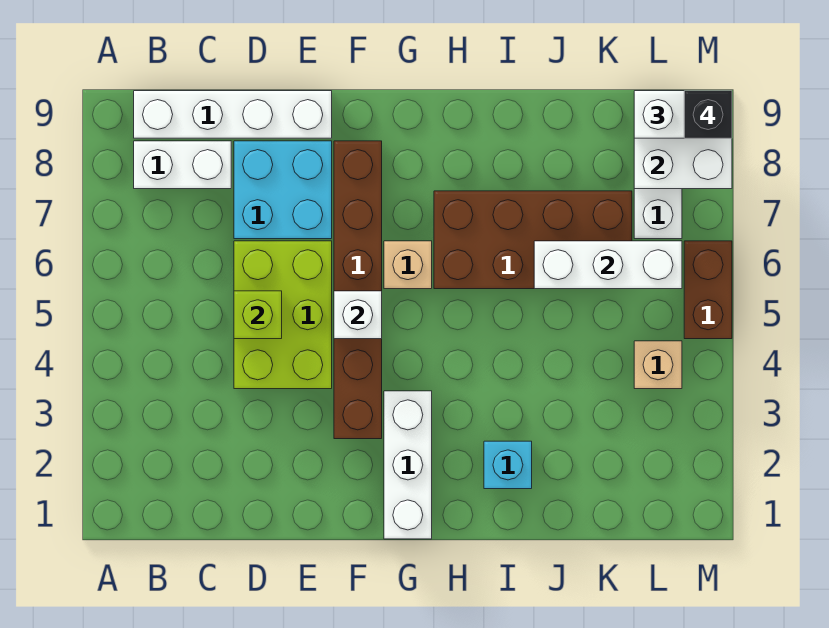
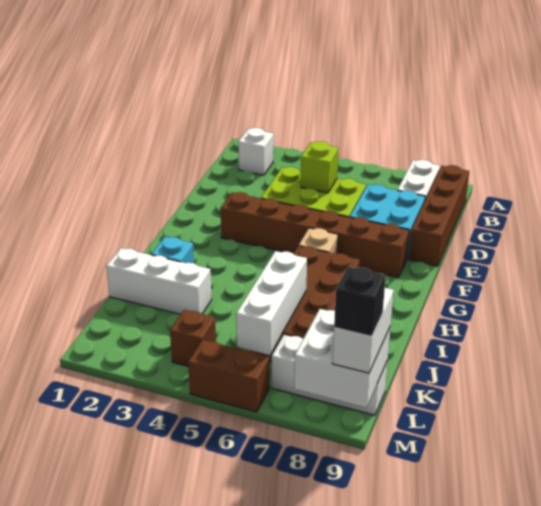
white brick B9:E9 level 1 -> brown brick B9:E9 level 1
white brick F5 level 2 -> white brick B2 level 1
white brick G1:G3 level 1 -> white brick J1:J3 level 1
tan brick L4 level 1 -> brown brick L4 level 1

